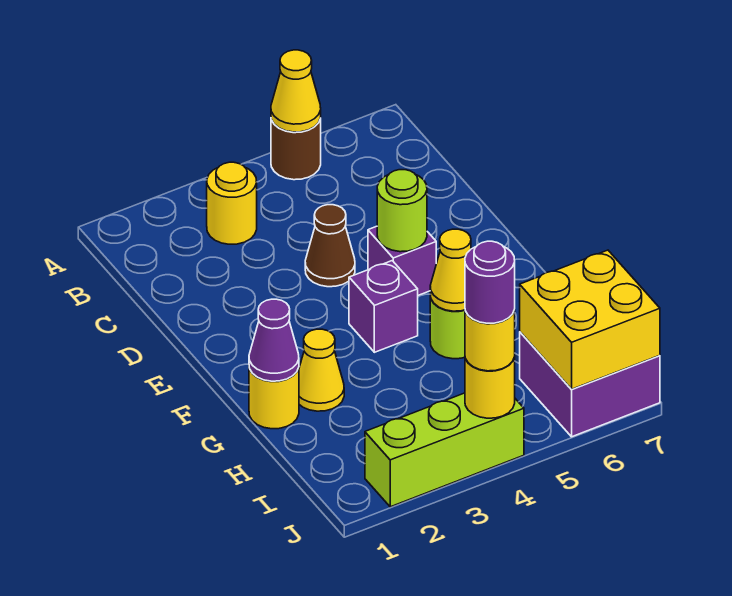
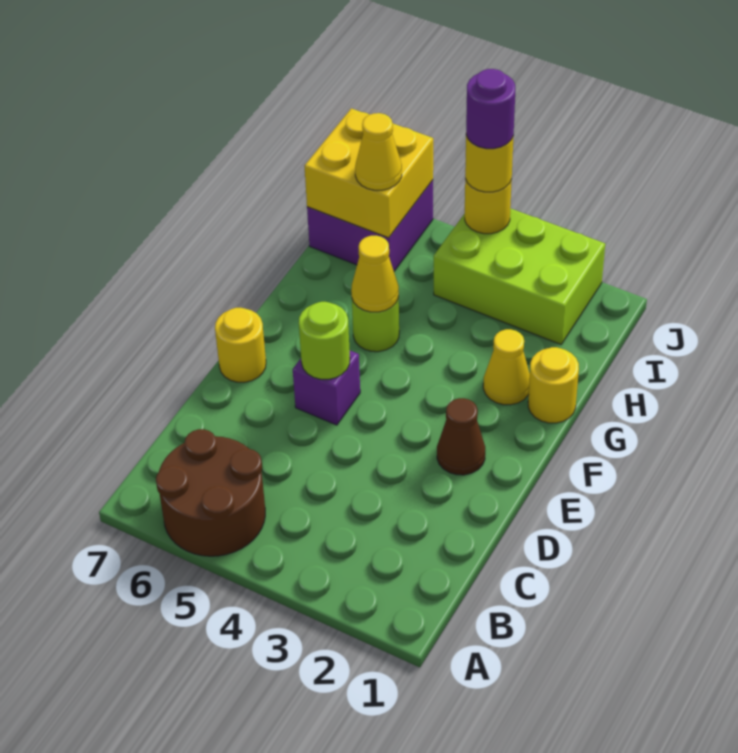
brown round brick A5 level 1 -> brown round brick A5:B6 level 1
yellow cone A5 level 2 -> yellow cone I6 level 3
yellow round brick B3 level 1 -> yellow round brick E7 level 1
brown cone D4 level 1 -> brown cone E2 level 1
purple brick F4 level 1 -> none
purple cone G1 level 2 -> none
lime brick J2:J4 level 1 -> lime brick I2:J4 level 1

